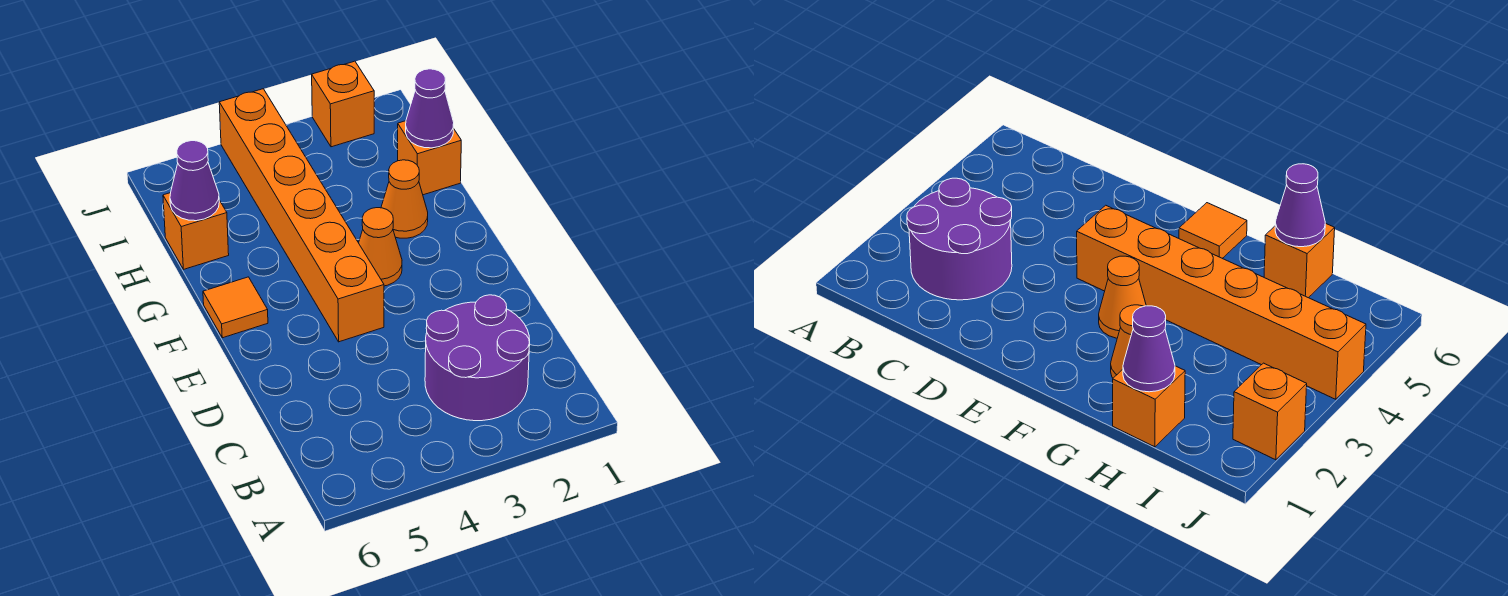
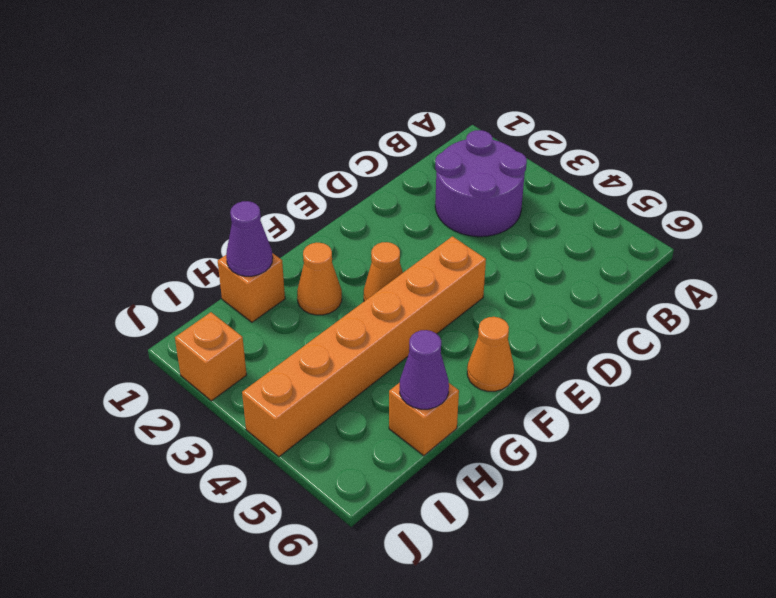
orange tile F6 level 1 -> orange cone F6 level 1

